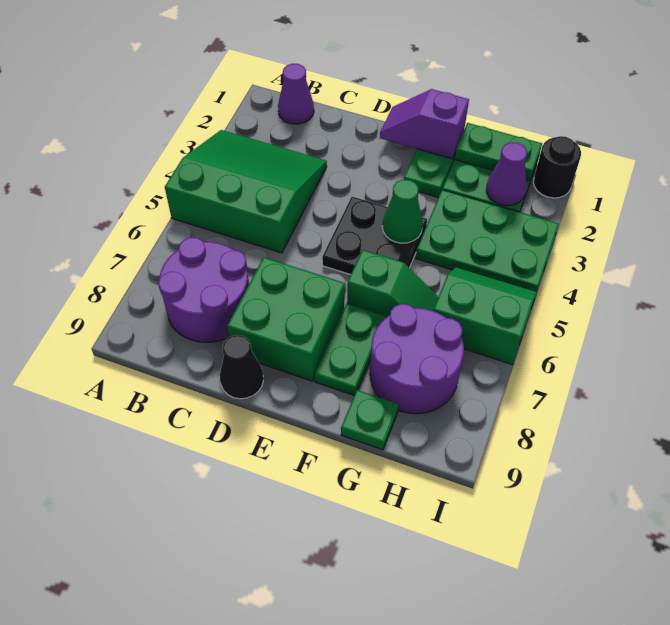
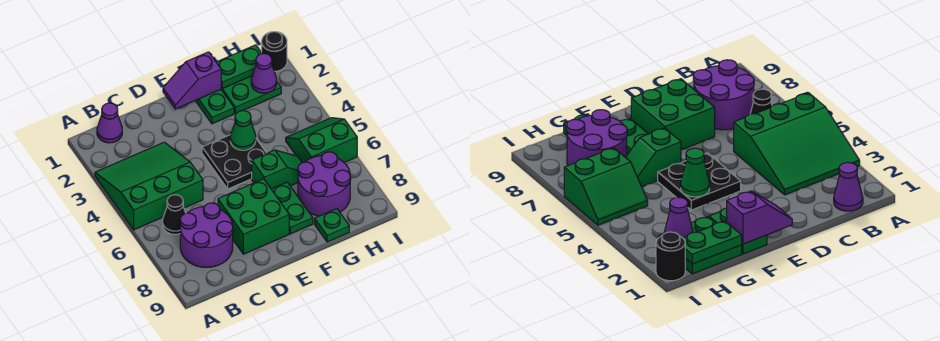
black cone D9 level 1 -> black cone B6 level 1
green plate G3:I4 level 1 -> none

